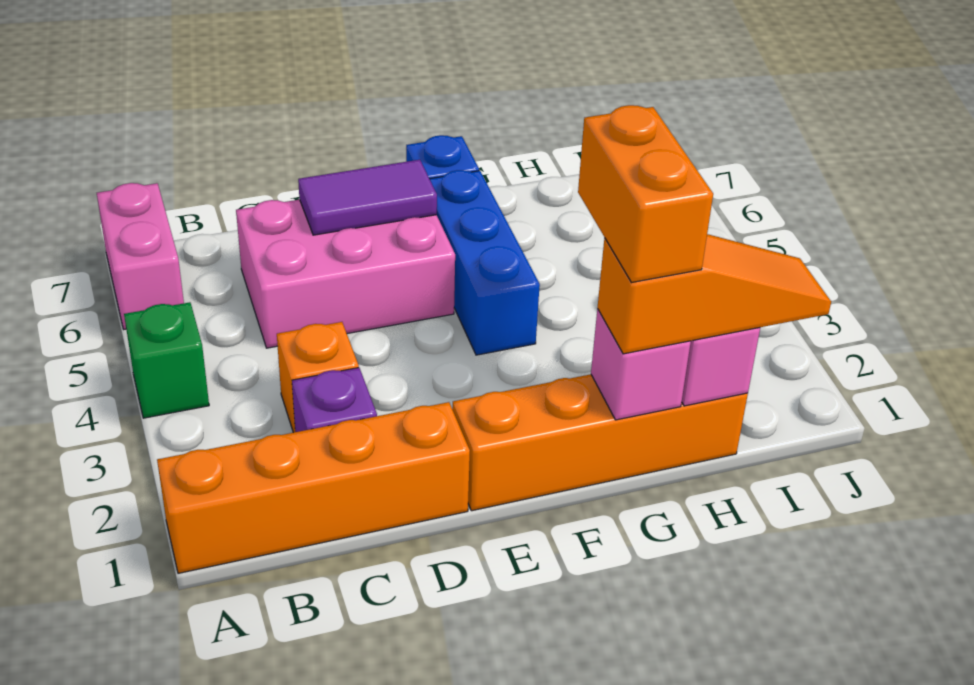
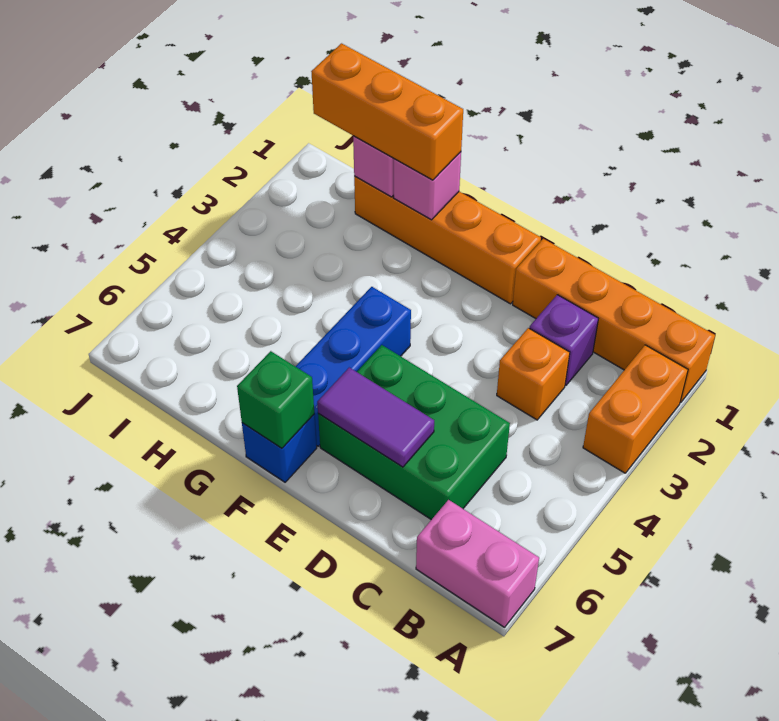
green brick A4 level 1 -> green brick F7 level 2
pink brick A6:A7 level 1 -> pink brick A7:B7 level 1
pink brick C5:E6 level 1 -> green brick C5:E6 level 1
orange slope G1:I1 level 3 top G -> orange brick G1:I1 level 3
orange brick G1:G2 level 4 -> orange brick A2:A3 level 1

